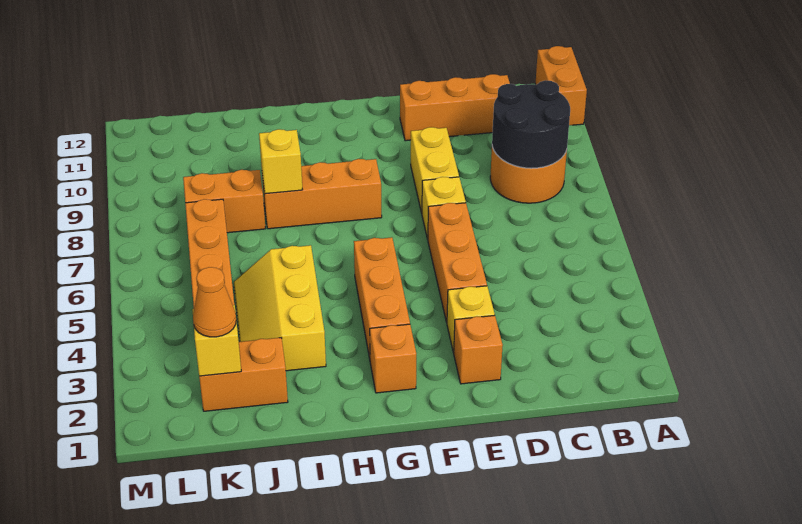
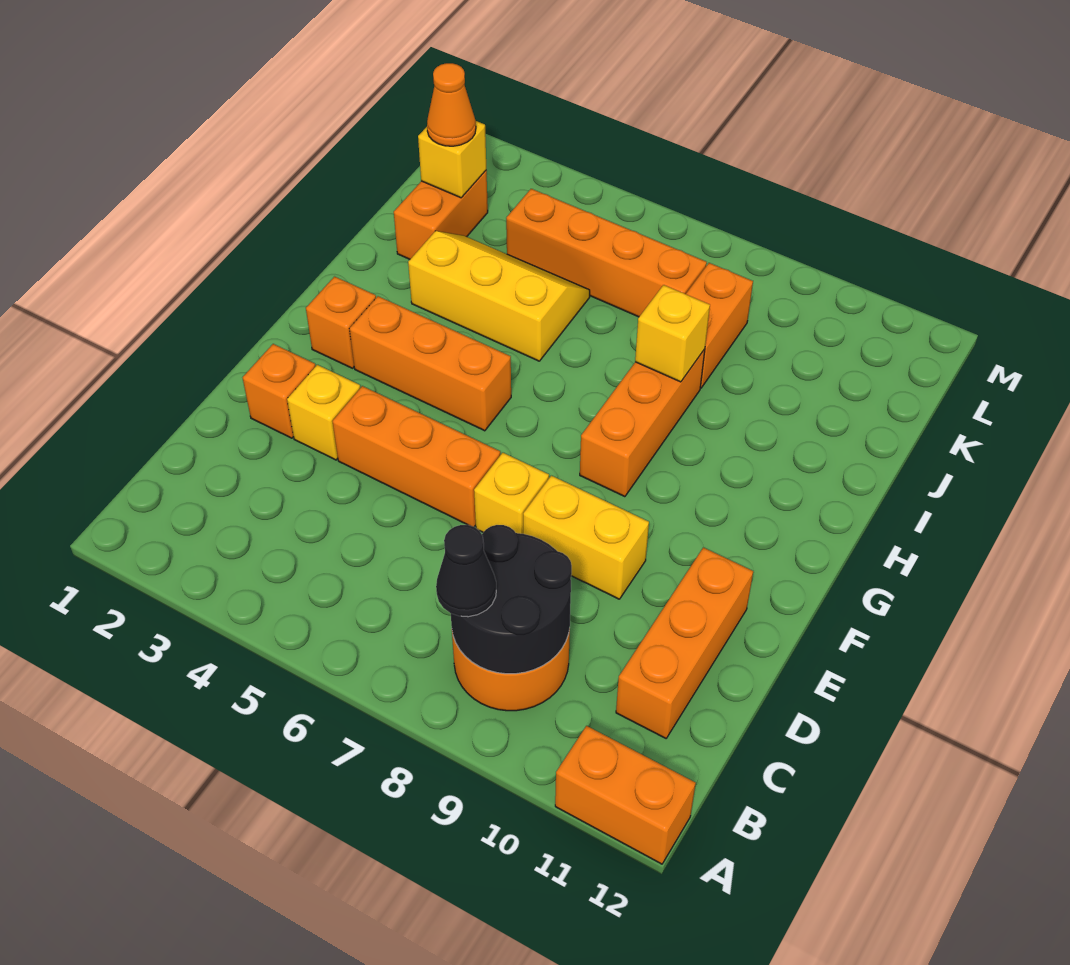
none -> black cone B8 level 3

